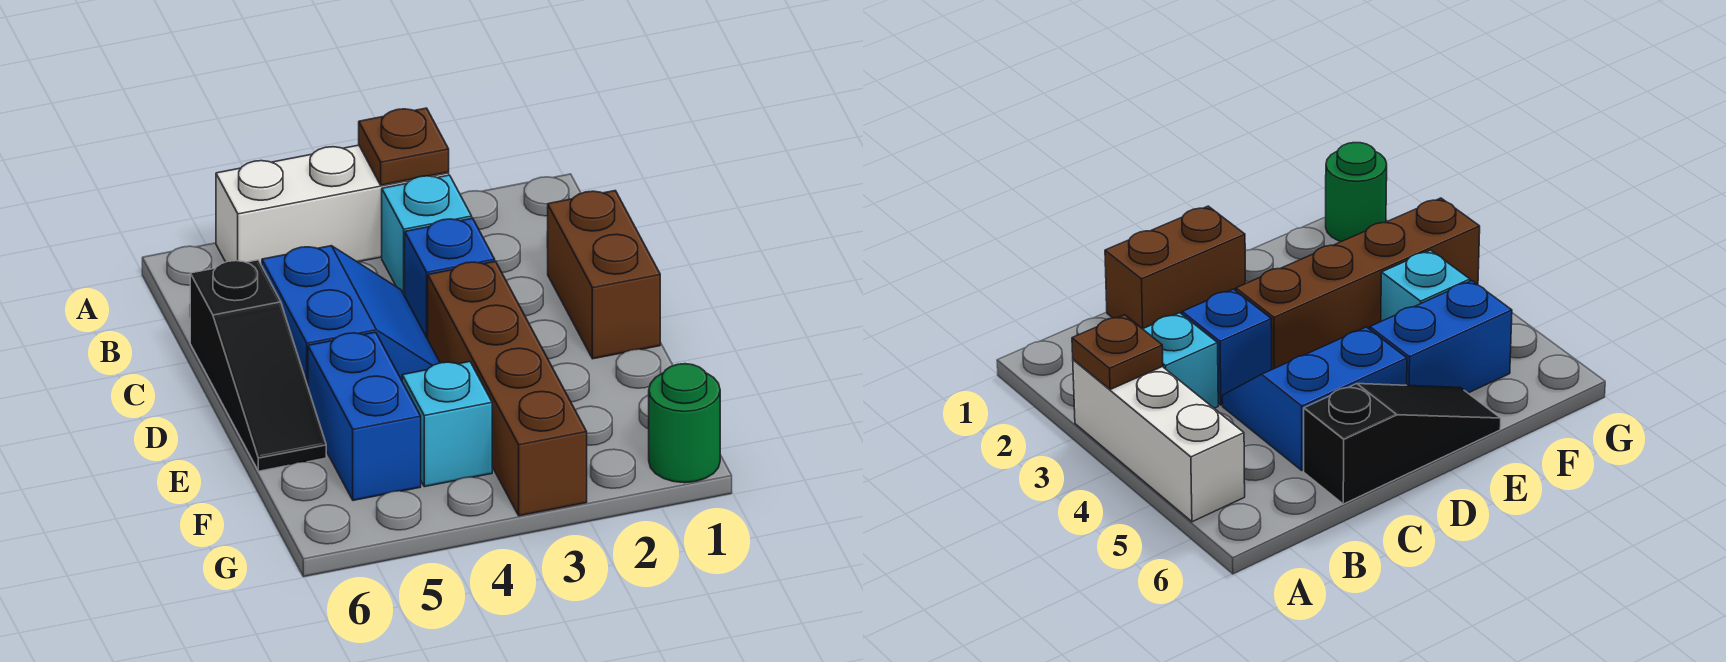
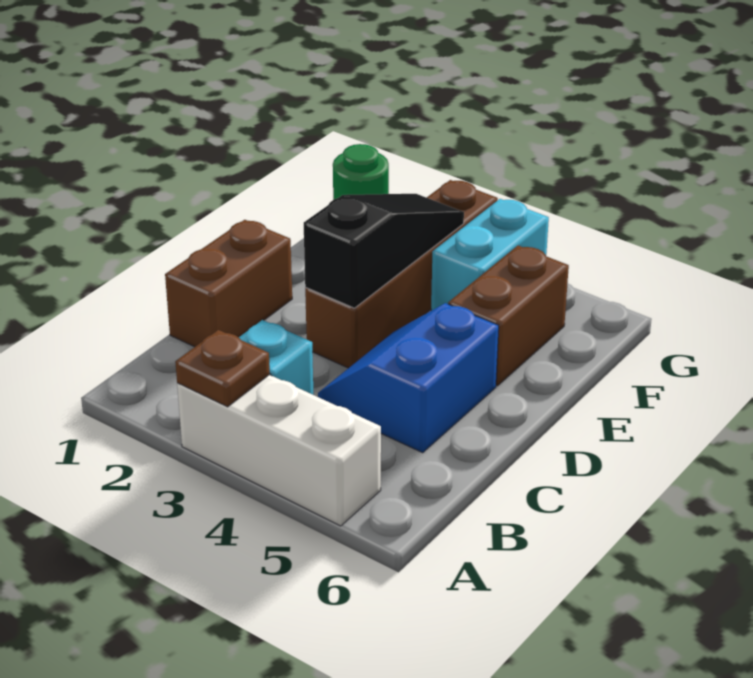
blue brick C3 level 1 -> none
black slope C6:E6 level 1 top C -> black slope D3:F3 level 2 top D
blue brick E5:F5 level 1 -> brown brick E5:F5 level 1
cyan brick F4 level 1 -> cyan brick F4:G4 level 1

